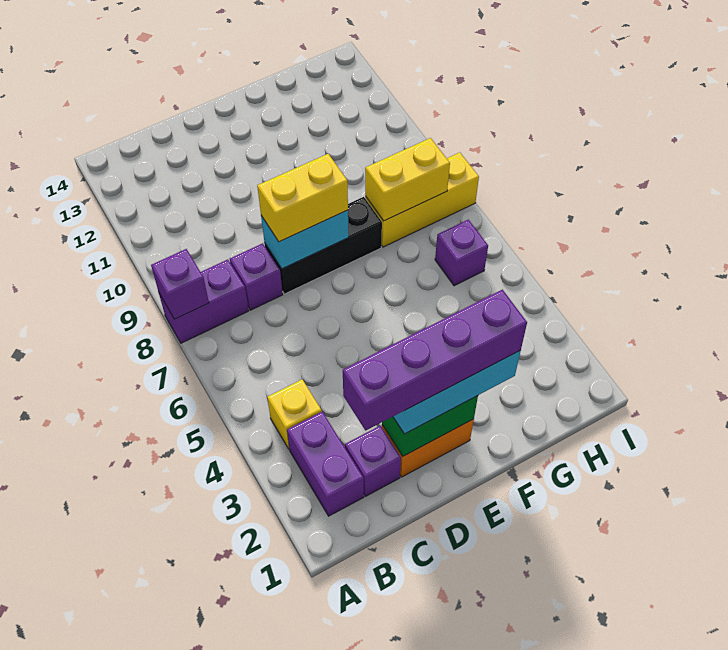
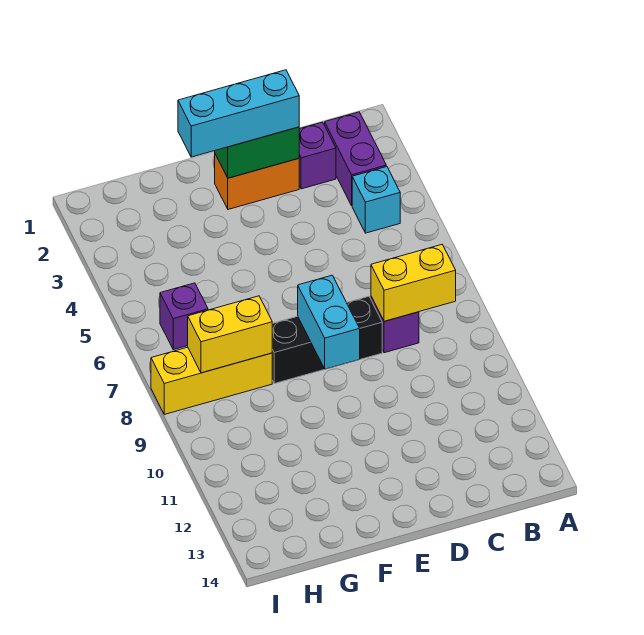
purple brick A8:B8 level 1 -> none
purple brick A8 level 2 -> none
yellow brick B4 level 1 -> cyan brick B4 level 1
purple brick C2:F2 level 4 -> none
cyan brick D8:E8 level 2 -> cyan brick E8:E9 level 2
yellow brick D8:E8 level 3 -> yellow brick B8:C8 level 2

